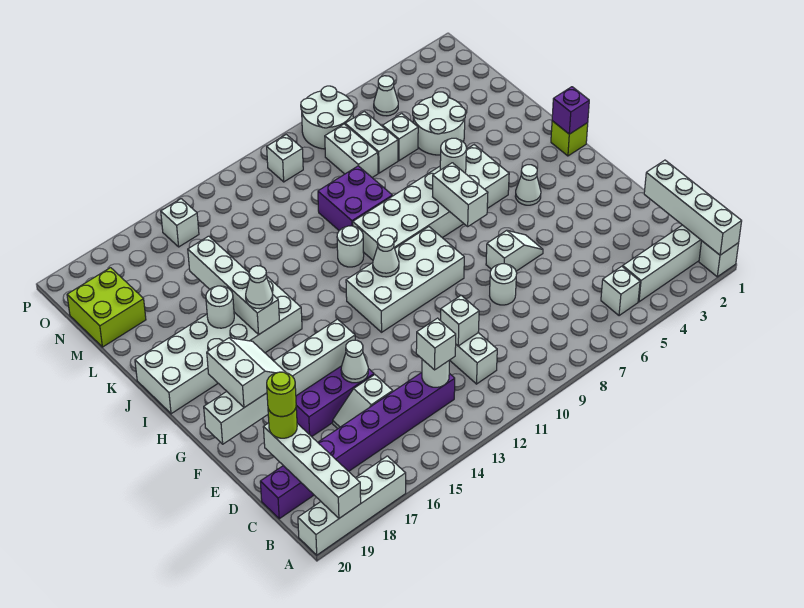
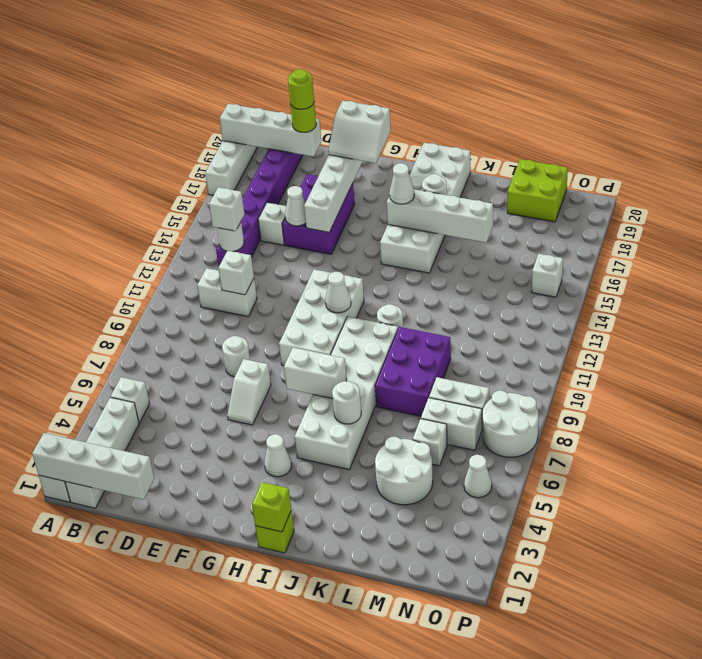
purple brick I1 level 2 -> lime brick I1 level 2
purple brick K9:L10 level 1 -> purple brick K8:L10 level 1
white brick O10 level 1 -> none

